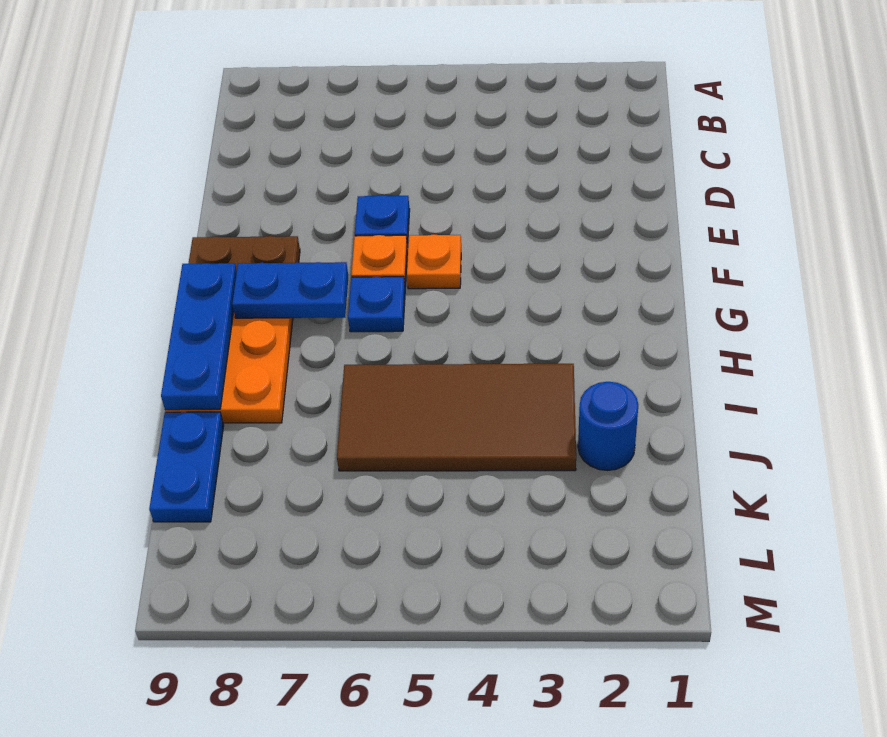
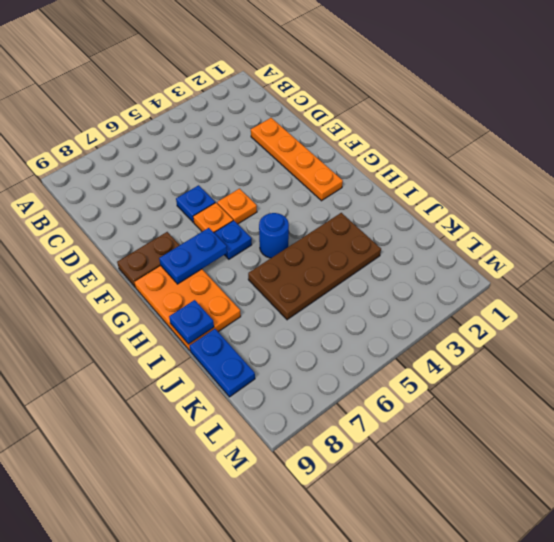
none -> orange plate D2:G2 level 1
blue plate G9:I9 level 2 -> blue plate I9 level 2
brown tile I3:J6 level 1 -> brown plate I3:J6 level 1
blue round brick J2 level 1 -> blue round brick H5 level 1

